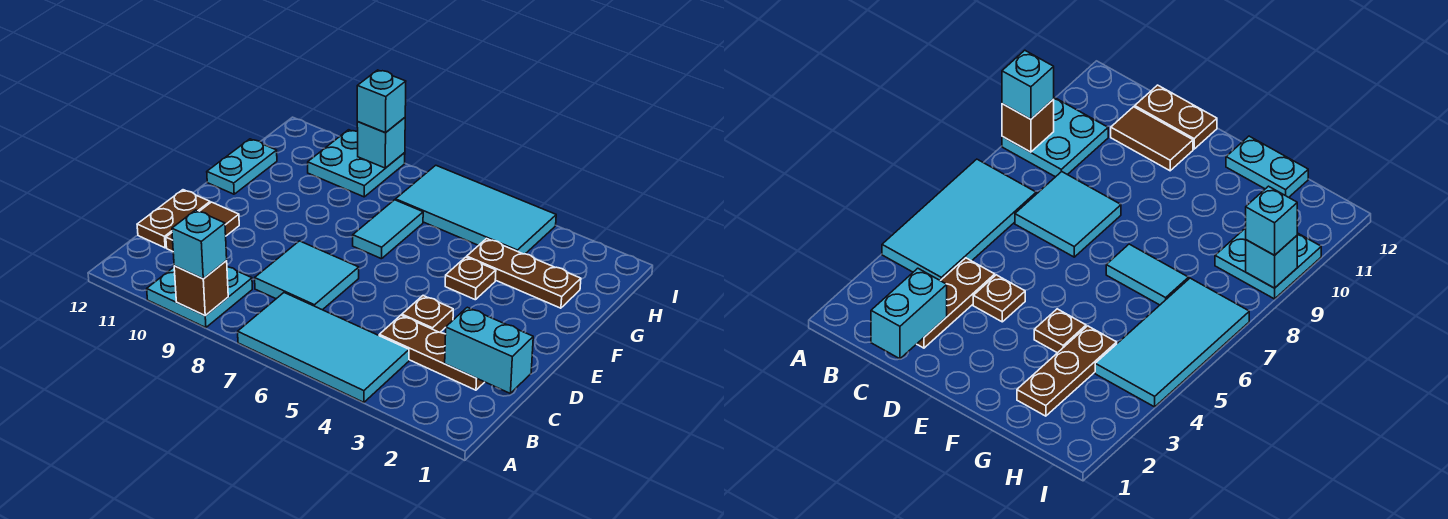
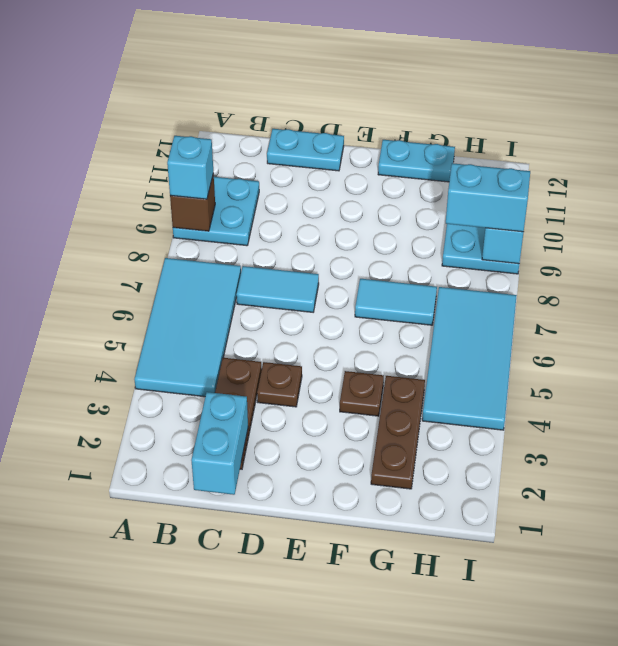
cyan tile C7:D8 level 1 -> cyan tile C7:D7 level 1
brown tile C11:D11 level 1 -> none
brown plate C12:D12 level 1 -> cyan plate C12:D12 level 1
cyan brick I9 level 3 -> cyan brick H9:I9 level 3

